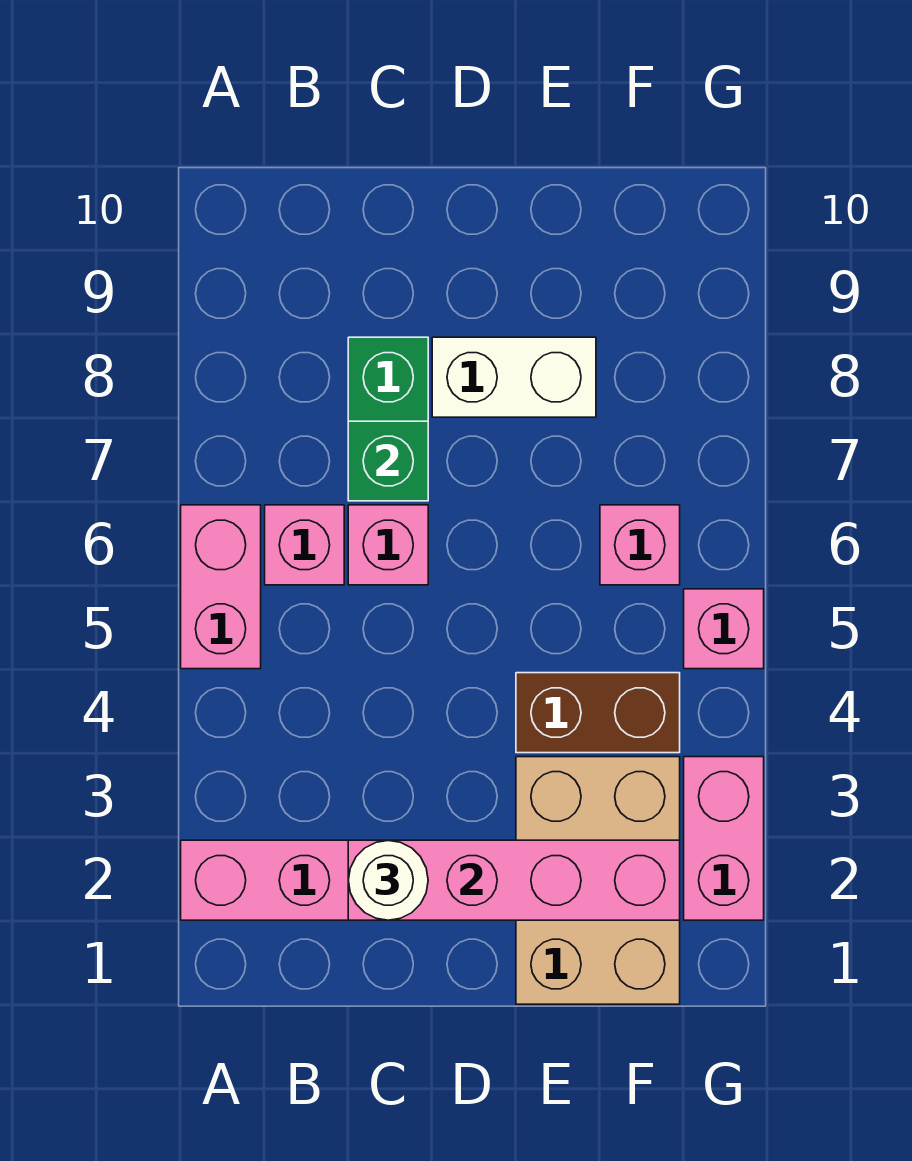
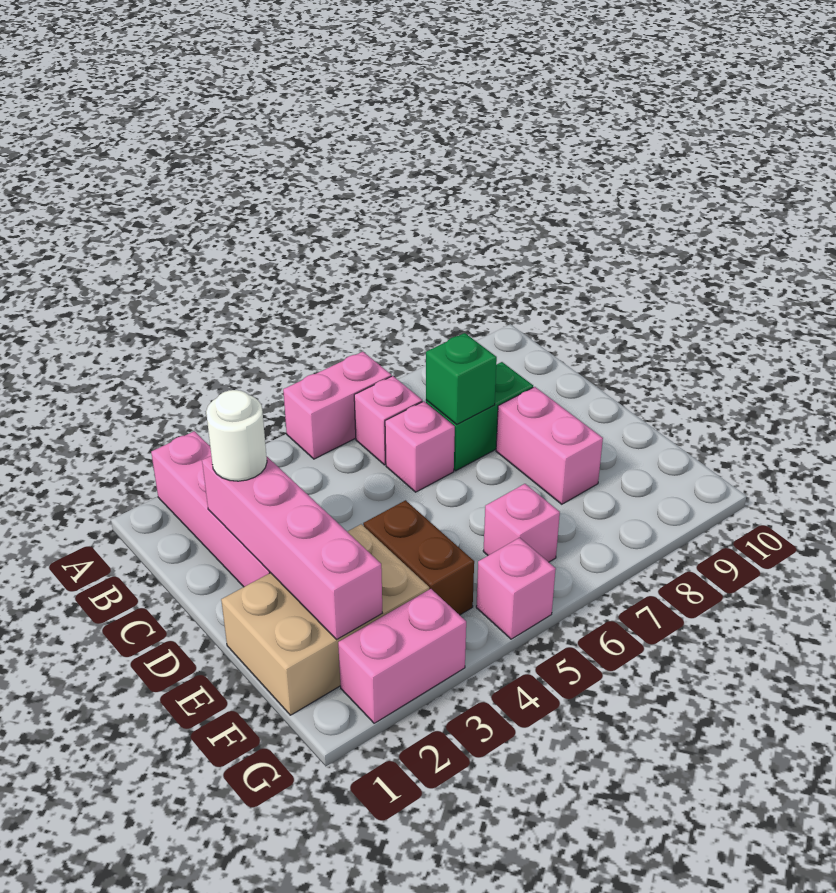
white brick D8:E8 level 1 -> pink brick D8:E8 level 1

